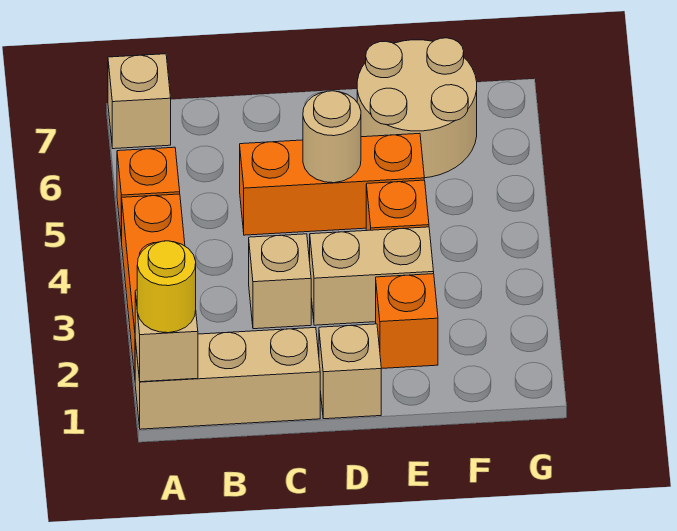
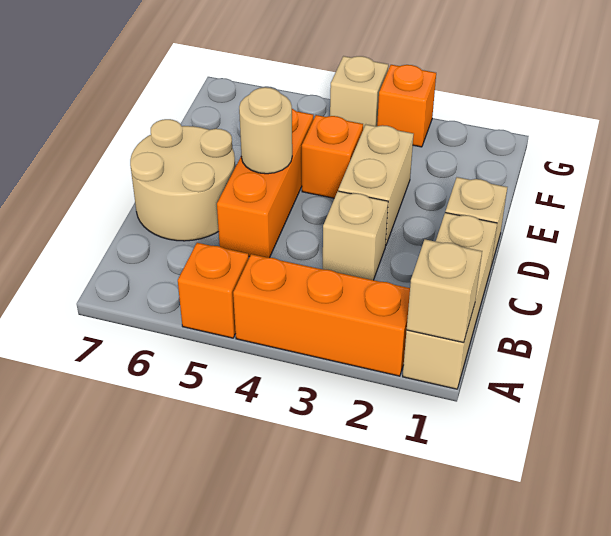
yellow round brick A1 level 3 -> none
tan brick A7 level 1 -> tan brick G4 level 1
orange brick E2 level 1 -> orange brick G3 level 1
tan round brick E6:F7 level 1 -> tan round brick C6:D7 level 1

